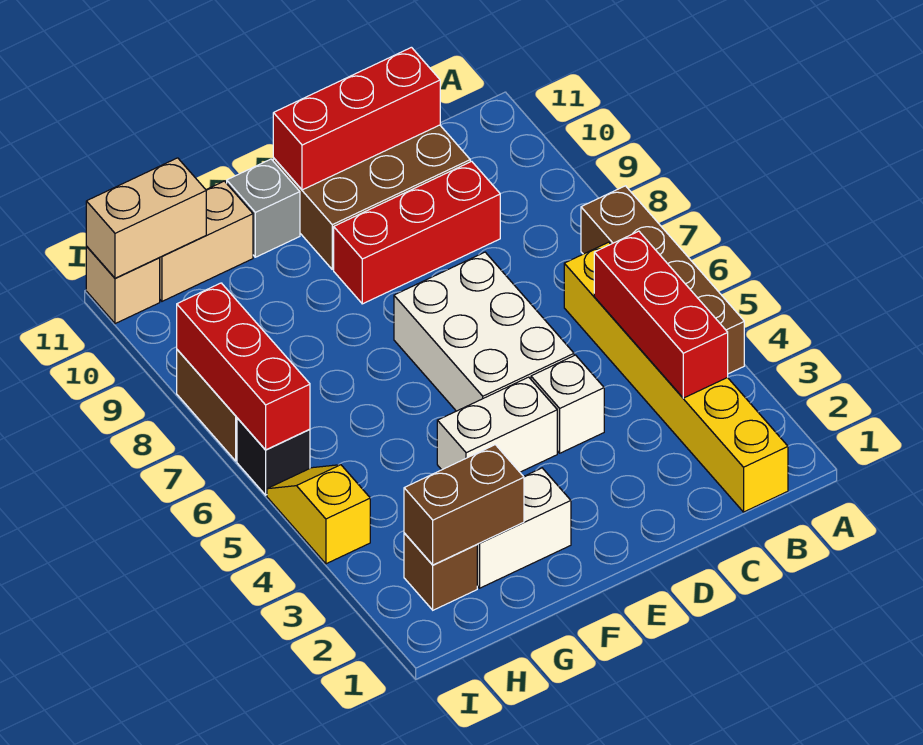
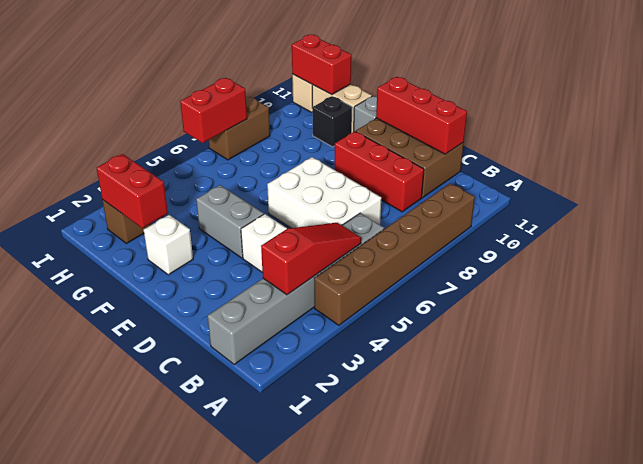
brown brick A4:A7 level 1 -> brown brick A4:A9 level 1
yellow brick B1:B6 level 1 -> grey brick B1:B6 level 1
red brick B3:B5 level 2 -> red slope B3:B5 level 2 top 3
white brick D5:E7 level 1 -> white brick C6:E7 level 1
white brick E4:F4 level 1 -> grey brick E4:F4 level 1
white brick F2:G2 level 1 -> white brick F2 level 1
brown brick G2:H2 level 2 -> red brick G2:H2 level 2
tan brick H11:I11 level 2 -> red brick H11:I11 level 2
yellow slope I4:I5 level 1 top 4 -> none
black brick I6 level 1 -> black brick G10 level 1
red brick I6:I8 level 2 -> red brick I6:I7 level 2

